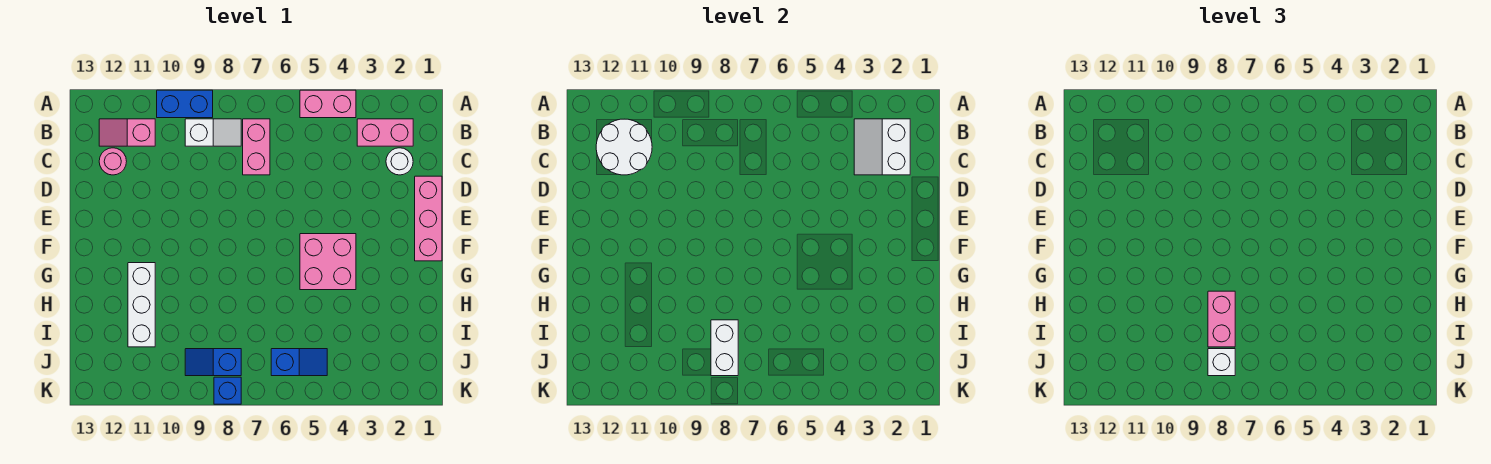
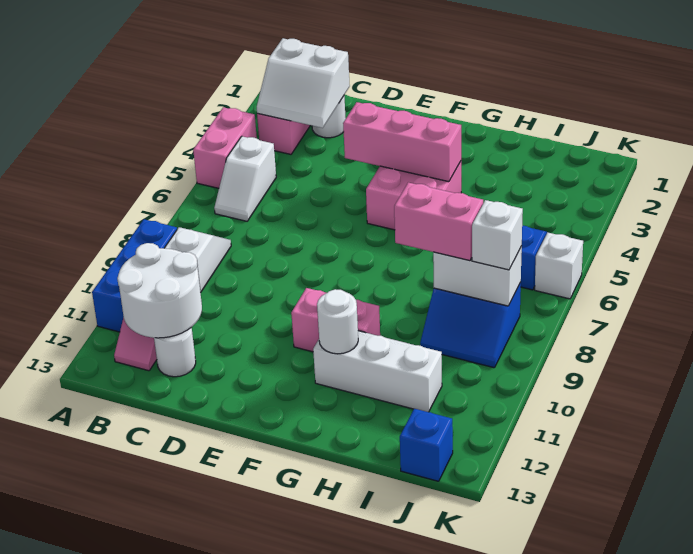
blue brick A9:A10 level 1 -> blue brick A9:A11 level 1
none -> white slope B5:B6 level 1 top 5
pink brick B7:C7 level 1 -> pink brick F10:G10 level 1
pink round brick C12 level 1 -> white round brick C12 level 1
pink brick D1:F1 level 1 -> pink brick E4:G4 level 2
none -> white round brick G11 level 2
blue slope J8:J9 level 1 top 8 -> blue slope I8:J9 level 1 top 8
none -> white brick K6 level 1
blue brick K8 level 1 -> blue brick J13 level 1

